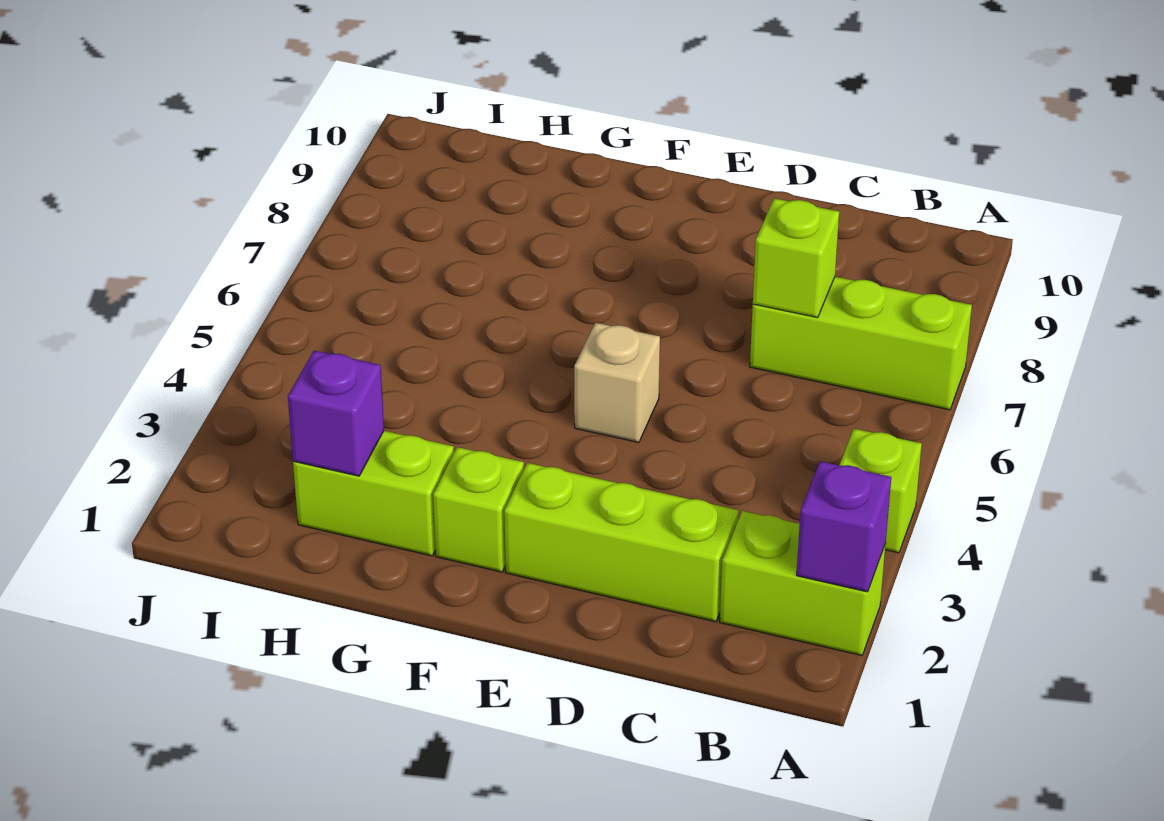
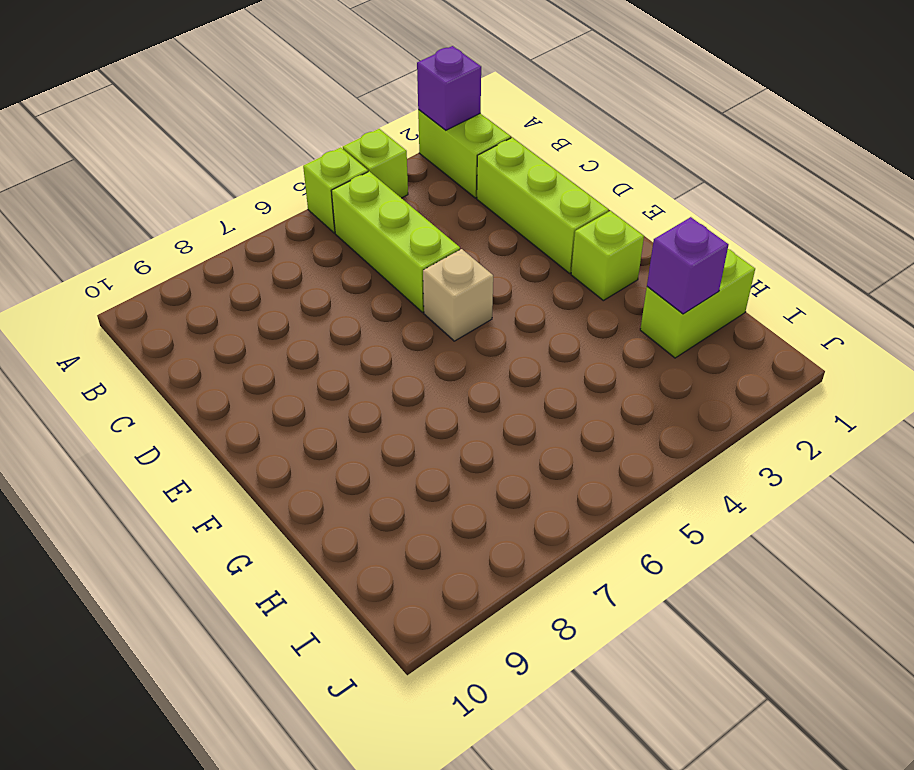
lime brick A7:C7 level 1 -> lime brick B5:D5 level 1
lime brick C7 level 2 -> lime brick A5 level 1
lime brick G2:H2 level 1 -> lime brick H1:H2 level 1

